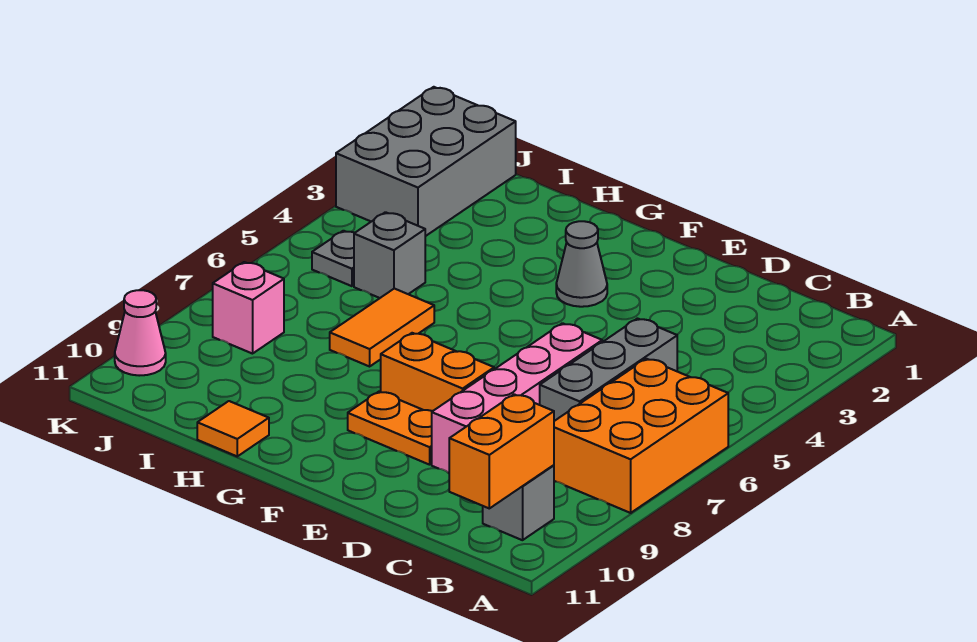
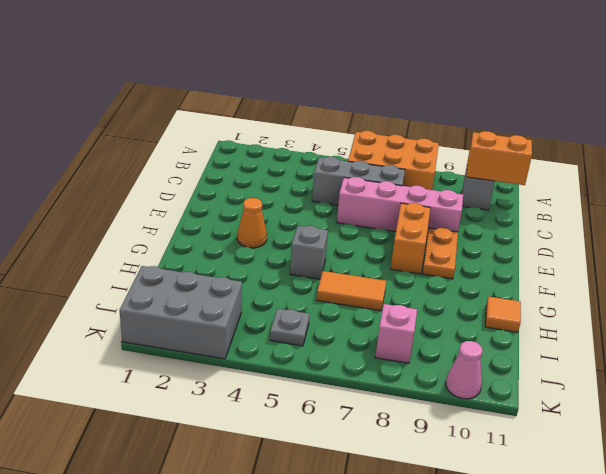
grey cone F3 level 1 -> orange cone F3 level 1
grey brick I5 level 1 -> grey brick G5 level 1

